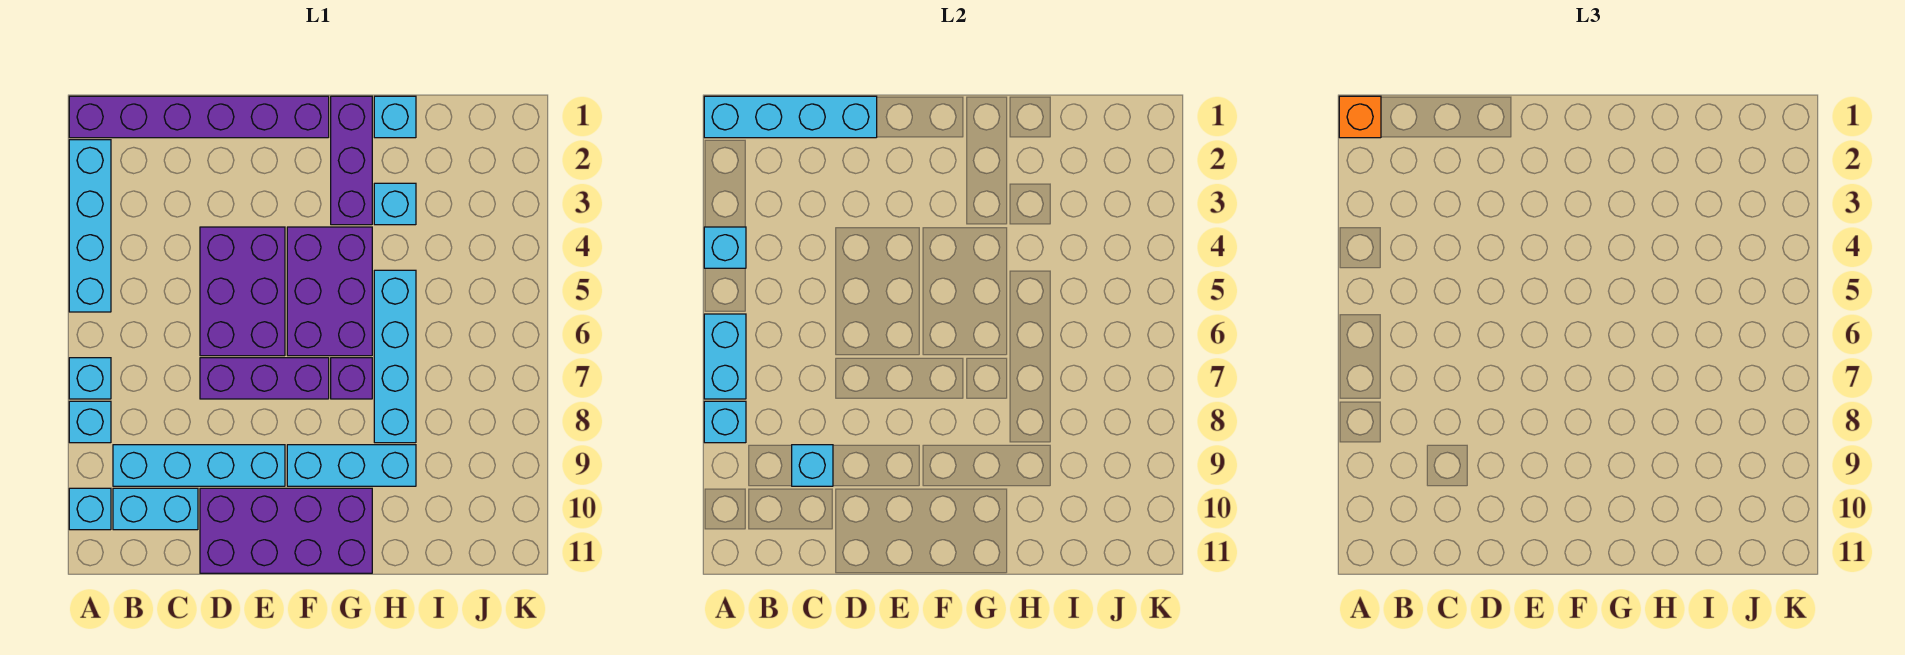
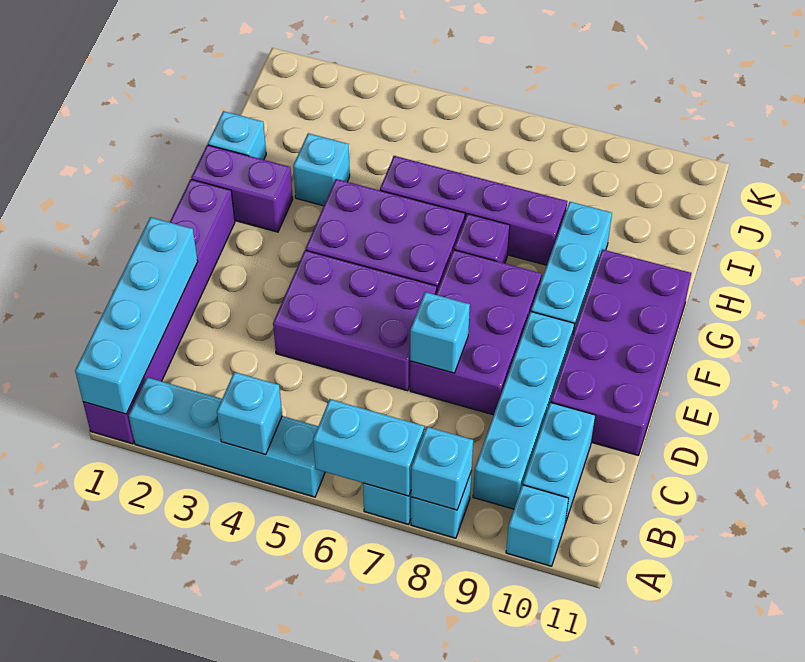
orange brick A1 level 3 -> none
cyan brick C9 level 2 -> cyan brick D7 level 2
purple brick D7:F7 level 1 -> purple brick D7:F8 level 1
purple brick G1:G3 level 1 -> purple brick G1:G2 level 1
cyan brick H5:H8 level 1 -> purple brick H5:H8 level 1

